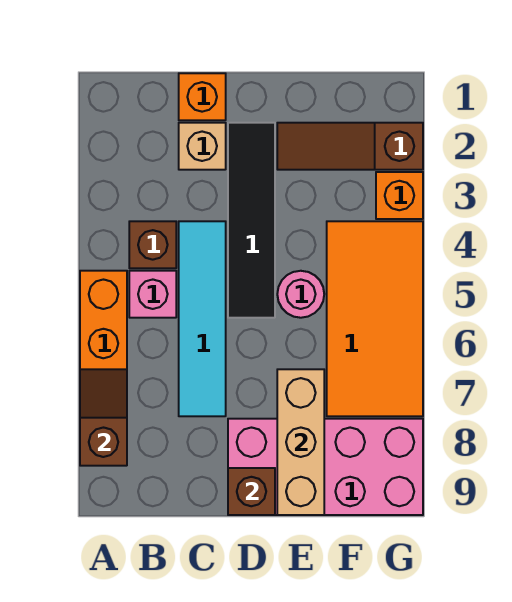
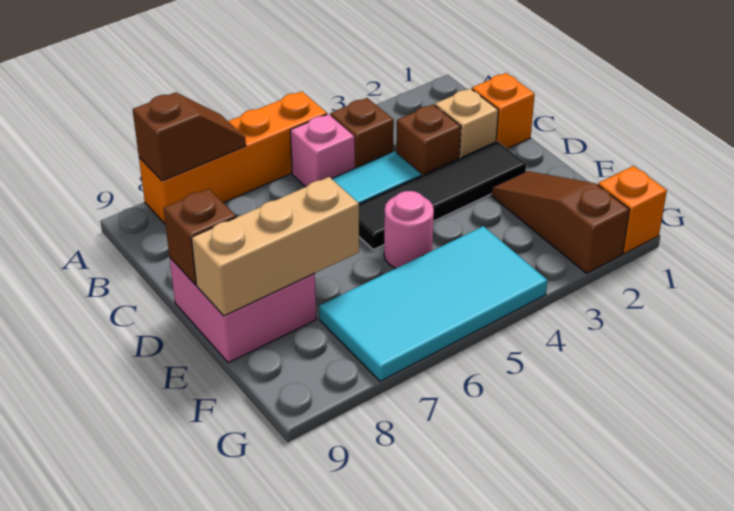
none -> brown brick C3 level 1
pink brick D8:G9 level 1 -> pink brick D8:E9 level 1
orange tile F4:G7 level 1 -> cyan tile F4:G7 level 1
orange brick G3 level 1 -> orange brick G1 level 1

